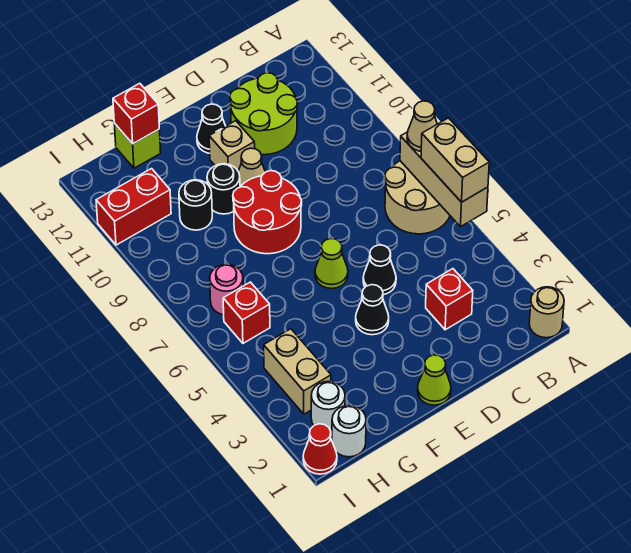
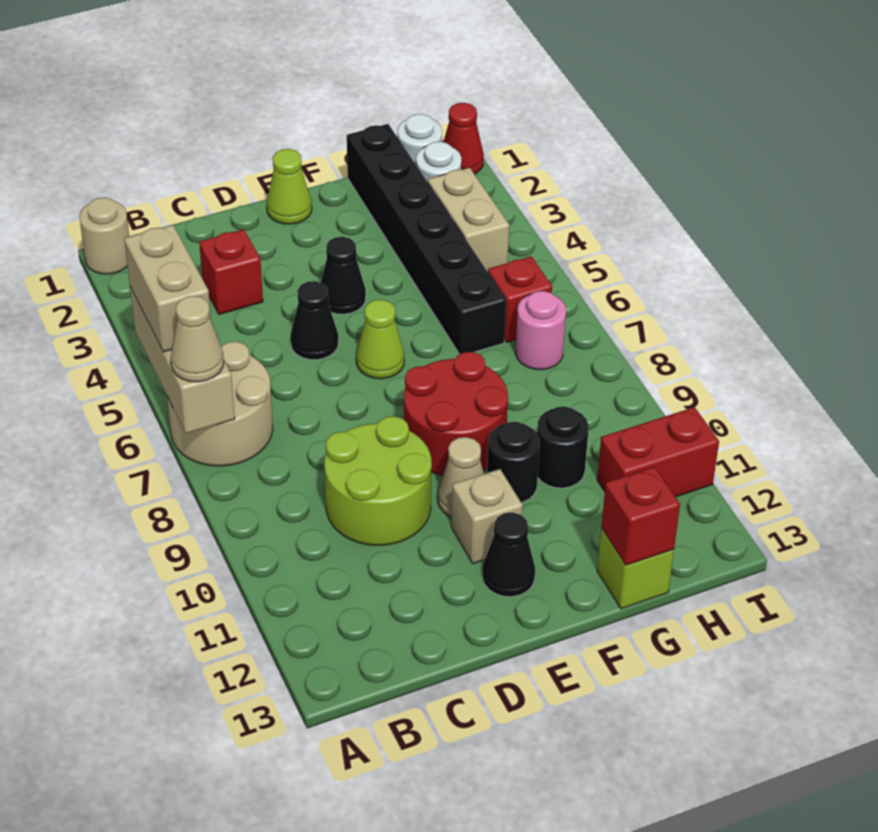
lime round brick C11:D12 level 1 -> lime round brick C9:D10 level 1
none -> black brick G1:G6 level 1

